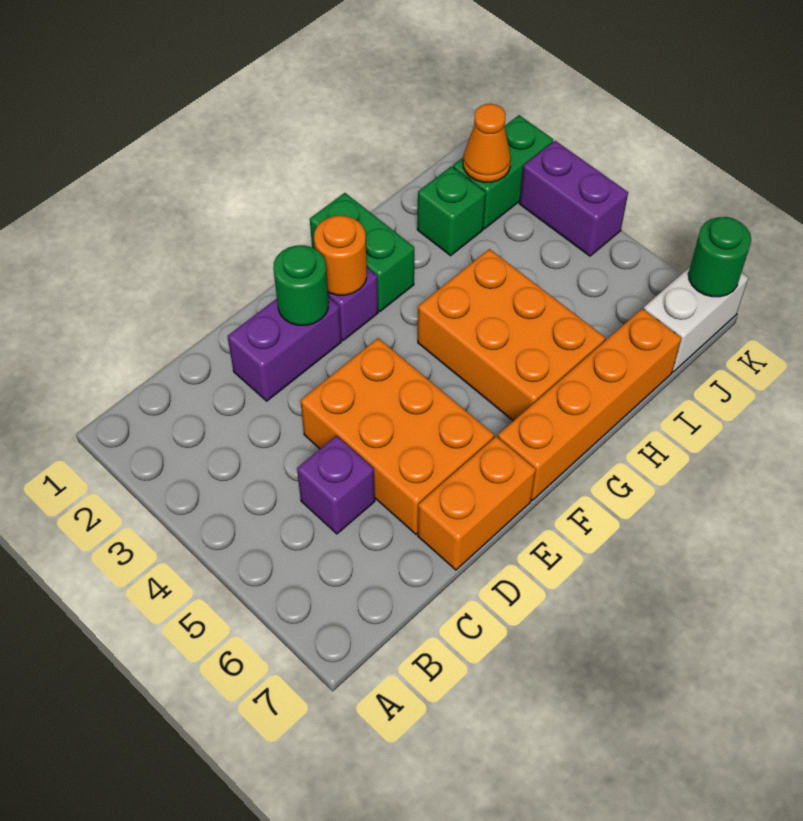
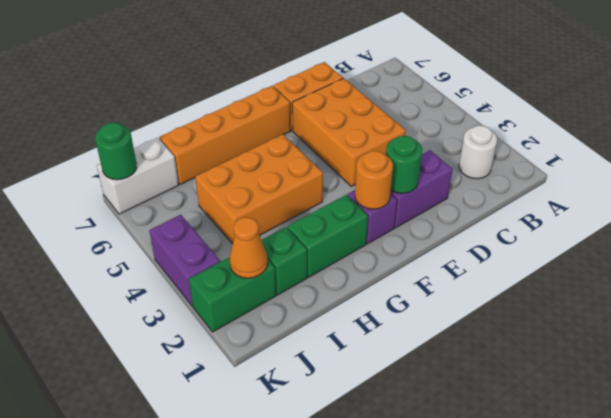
none -> white round brick B2 level 1
purple brick C5 level 1 -> none
green brick G1:G2 level 1 -> green brick G2:H2 level 1
orange brick G4:H6 level 1 -> orange brick G4:I5 level 1

